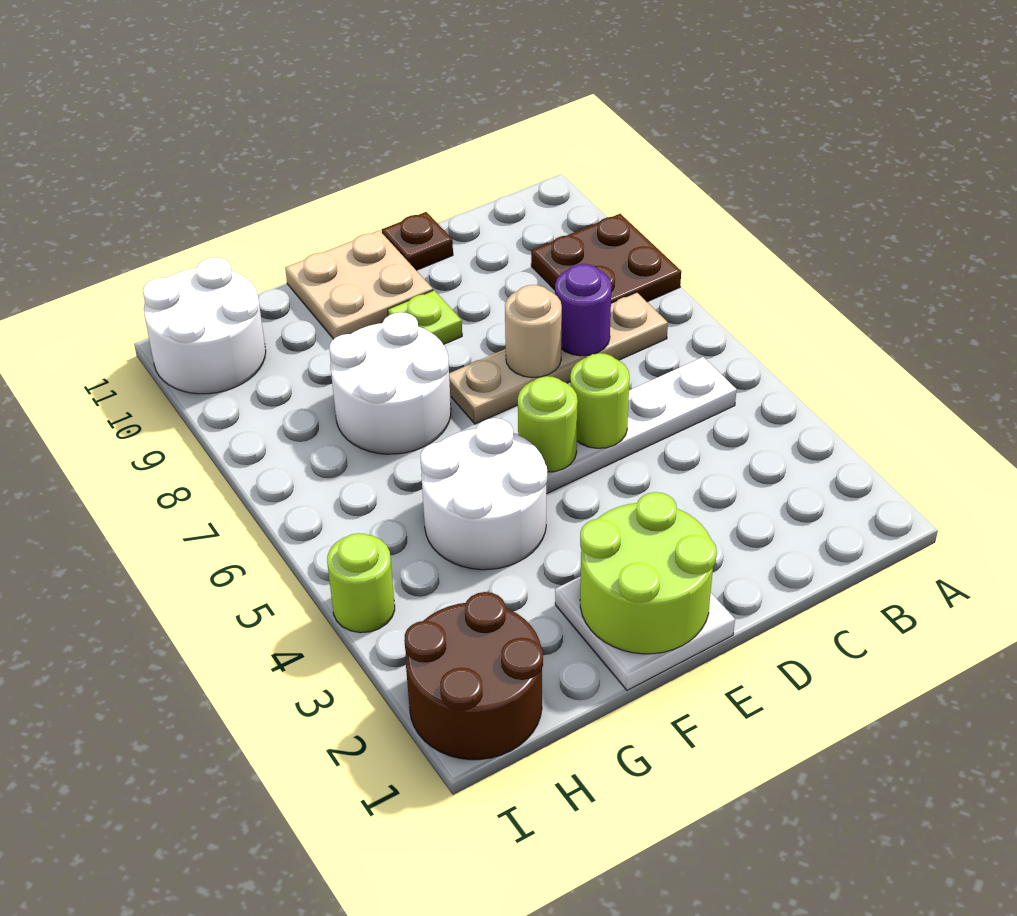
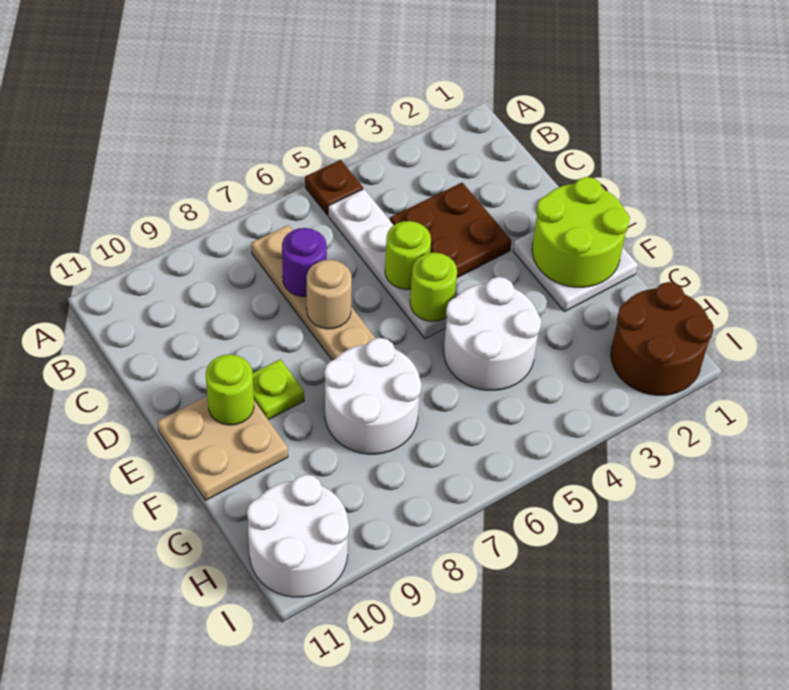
brown plate A8:B9 level 1 -> brown plate C3:D4 level 1
brown plate D11 level 1 -> brown plate A5 level 1
lime round brick I4 level 1 -> lime round brick E10 level 2

